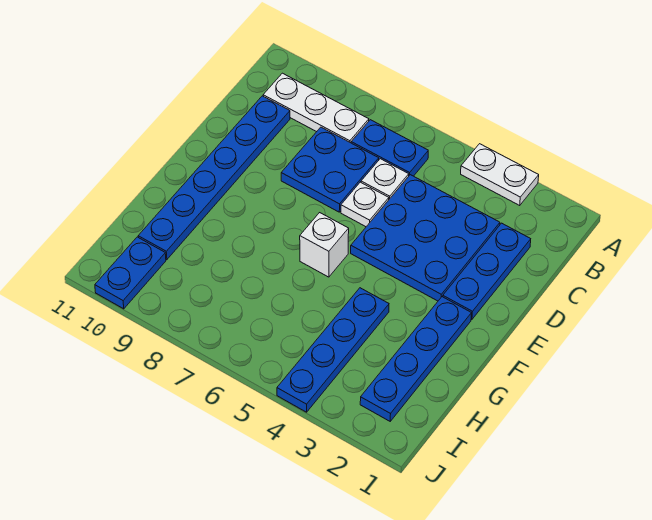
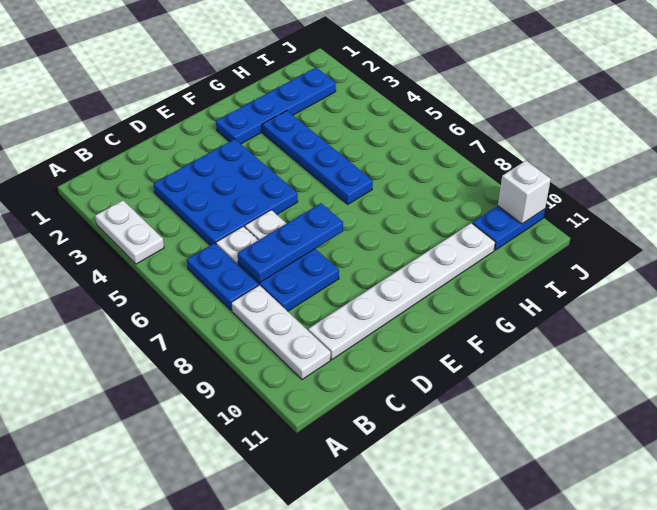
blue plate C2:E2 level 1 -> blue plate C7:E7 level 2
blue plate C10:H10 level 1 -> white plate C10:H10 level 1
white brick F6 level 1 -> white brick J10 level 2
blue plate G4:J4 level 1 -> blue plate G3:G6 level 1

